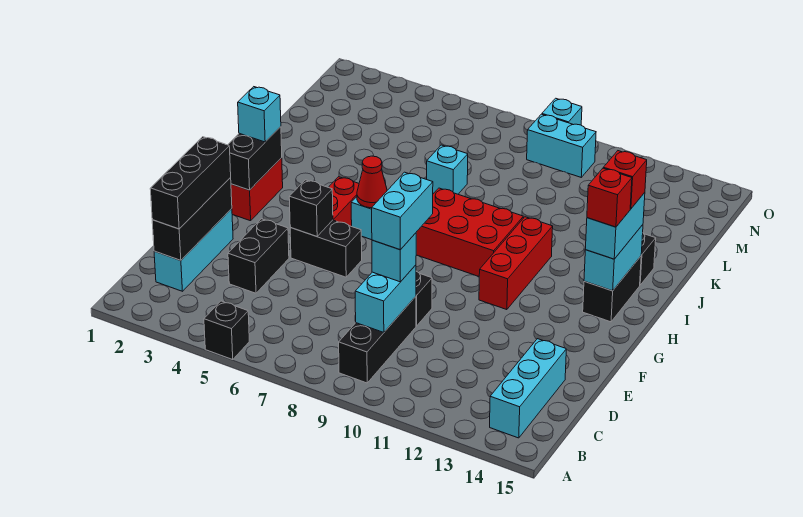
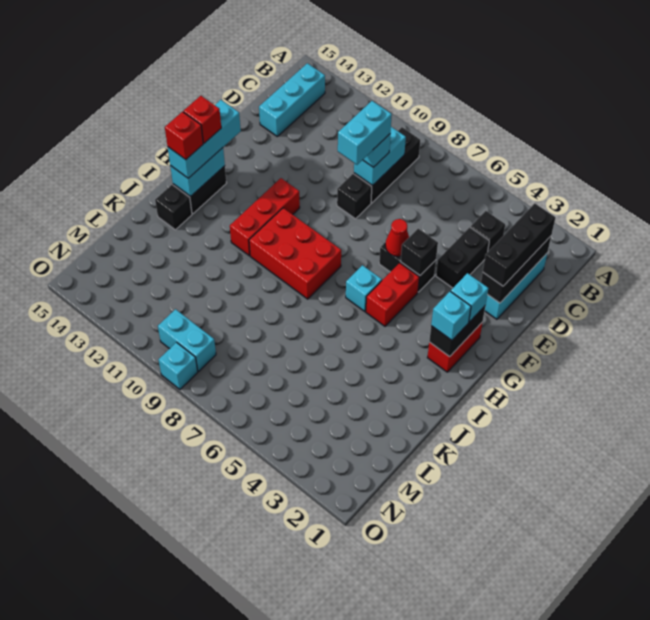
black brick A5 level 1 -> black brick C4 level 1
red cone H6 level 2 -> red cone F6 level 2
cyan brick H14:I14 level 3 -> cyan brick G14:I14 level 3
cyan brick K7 level 1 -> cyan brick G2 level 3

